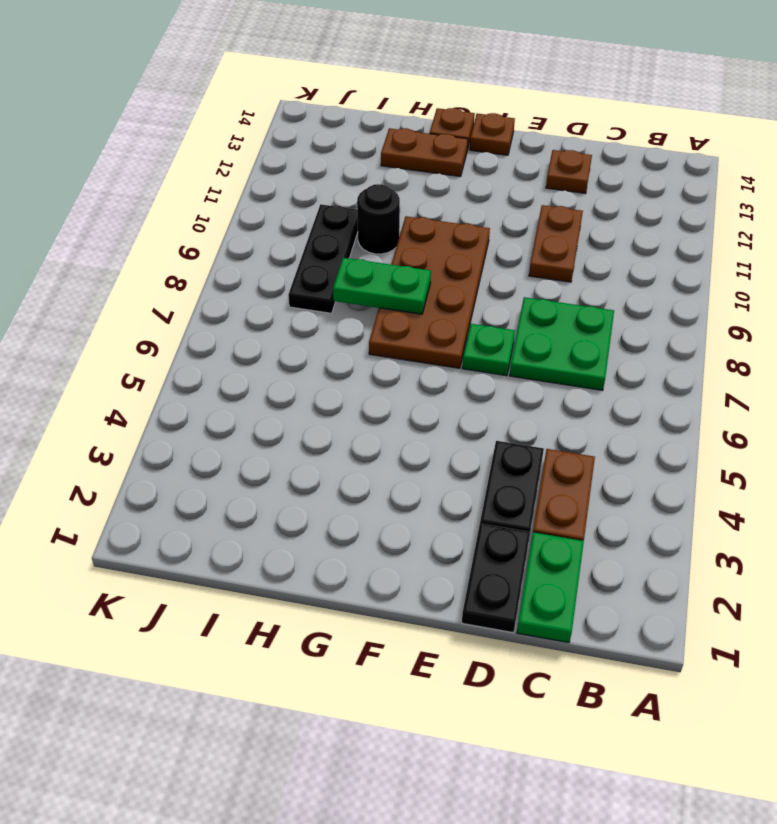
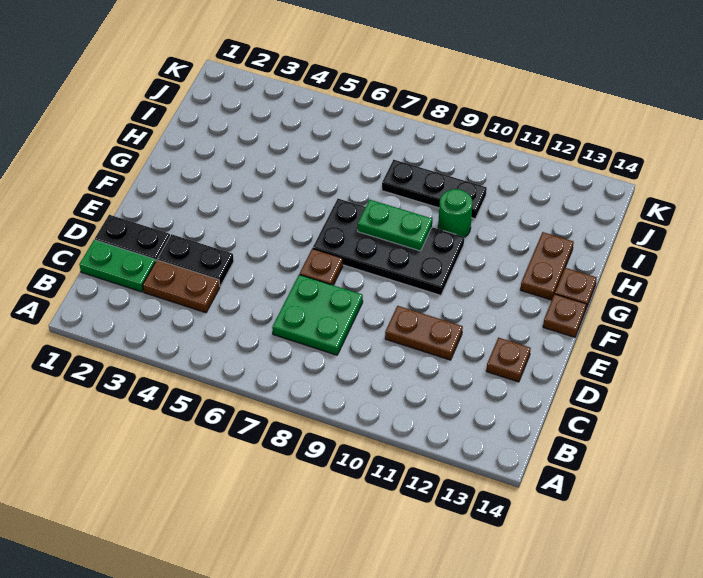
green plate E7 level 1 -> brown plate E7 level 1
brown plate F7:G10 level 1 -> black plate F7:G10 level 1
green plate G8:H8 level 2 -> green plate G8:G9 level 2
black round brick H10 level 1 -> green round brick H10 level 1

